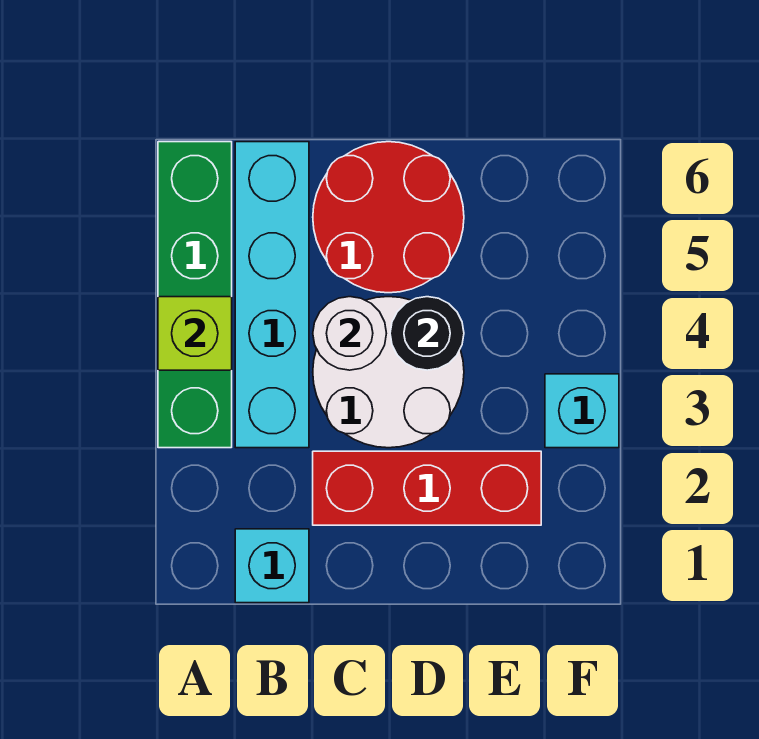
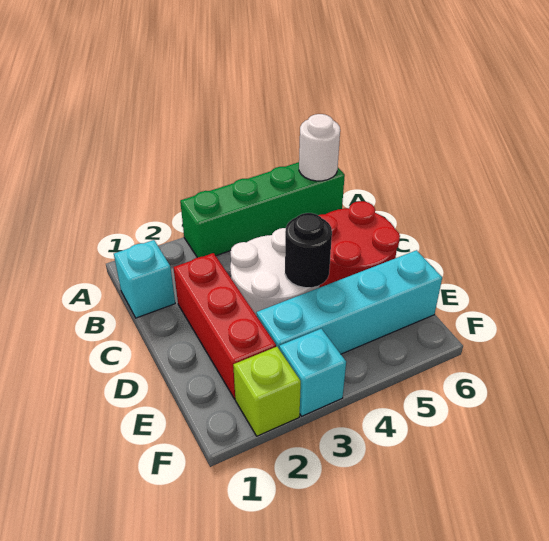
lime brick A4 level 2 -> lime brick F2 level 1
cyan brick B3:B6 level 1 -> cyan brick E3:E6 level 1
white round brick C4 level 2 -> white round brick A6 level 2

